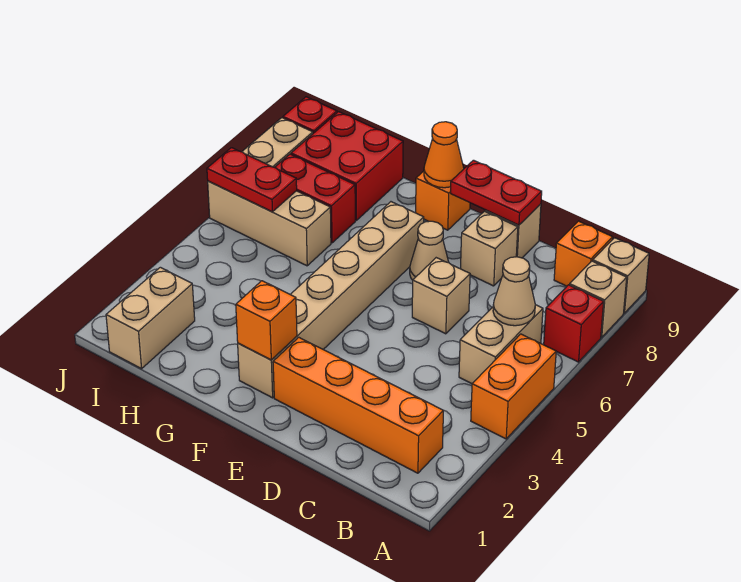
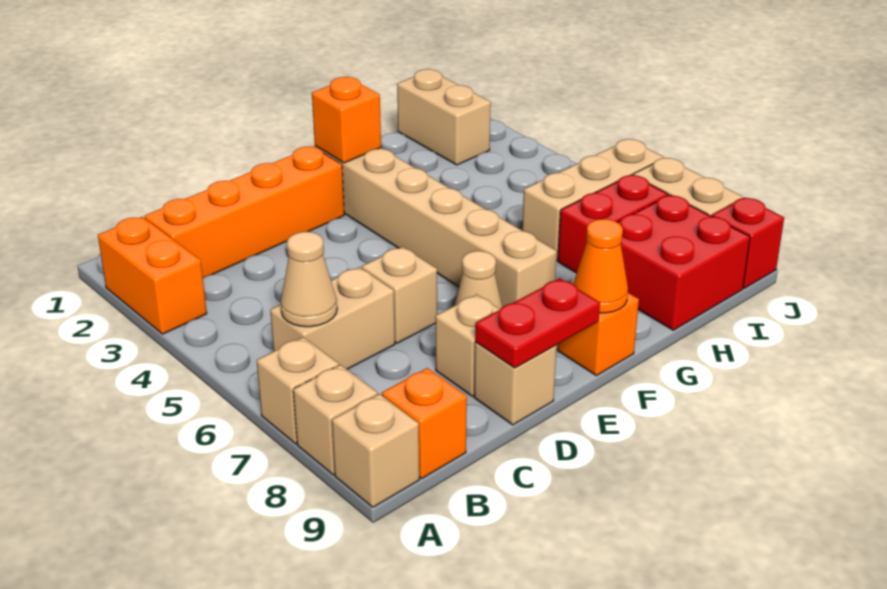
orange brick A4:A5 level 1 -> orange brick A2:A3 level 1
red brick A7 level 1 -> tan brick A7 level 1
tan brick B5:B6 level 1 -> tan brick B6:C6 level 1
red plate I6:J6 level 2 -> none

